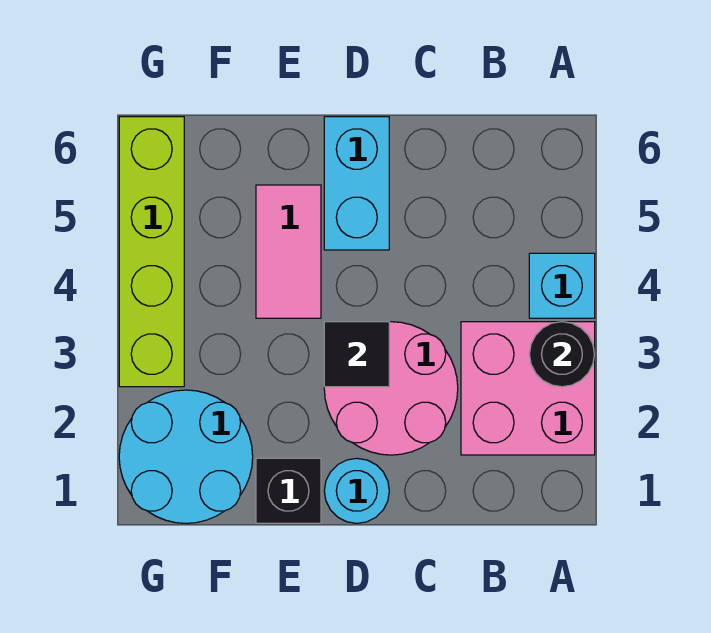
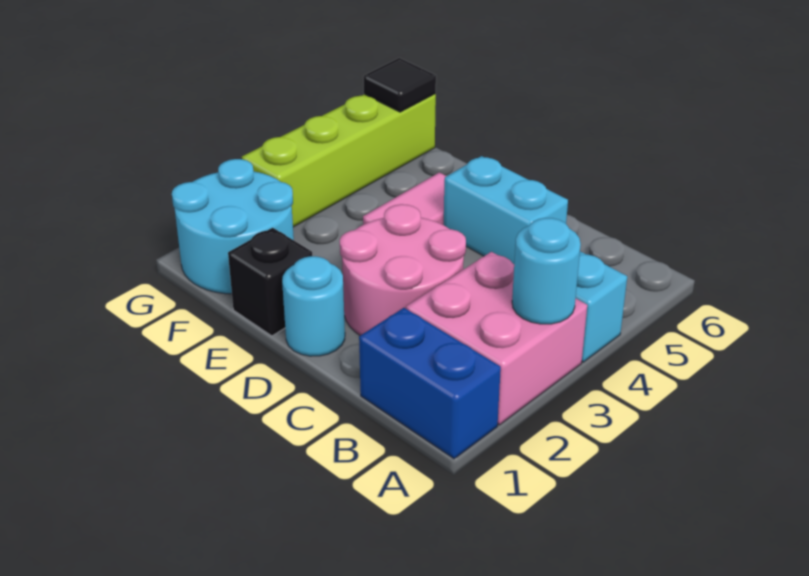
none -> blue brick A1:B1 level 1
black round brick A3 level 2 -> cyan round brick A3 level 2
black tile D3 level 2 -> black tile G6 level 2
cyan brick D5:D6 level 1 -> cyan brick C5:D5 level 1

